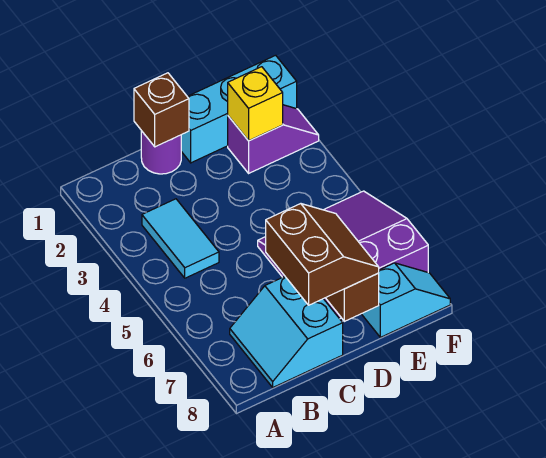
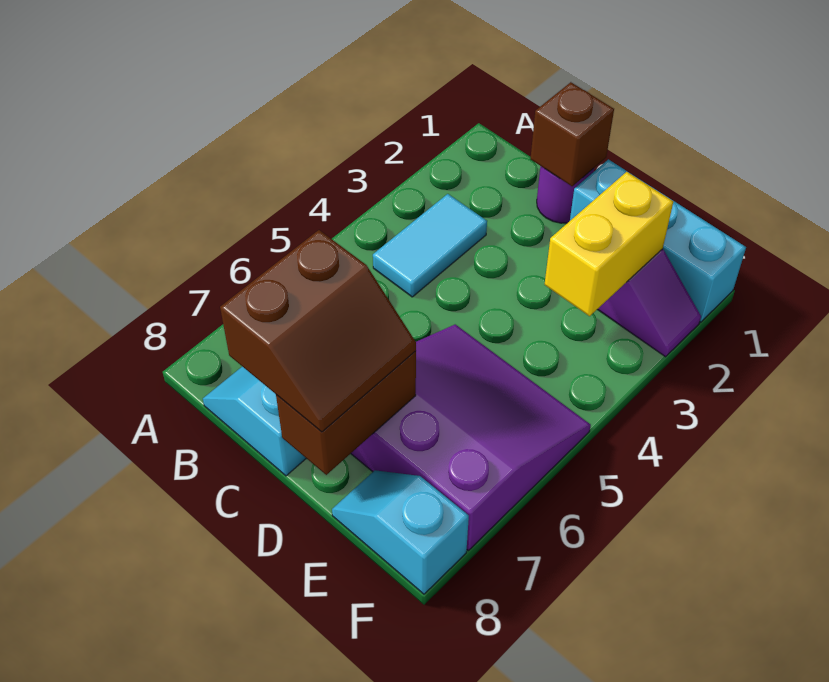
yellow brick E2 level 2 -> yellow brick E2:E3 level 2
cyan slope E8:F8 level 1 top E -> cyan slope E8:F8 level 1 top F

